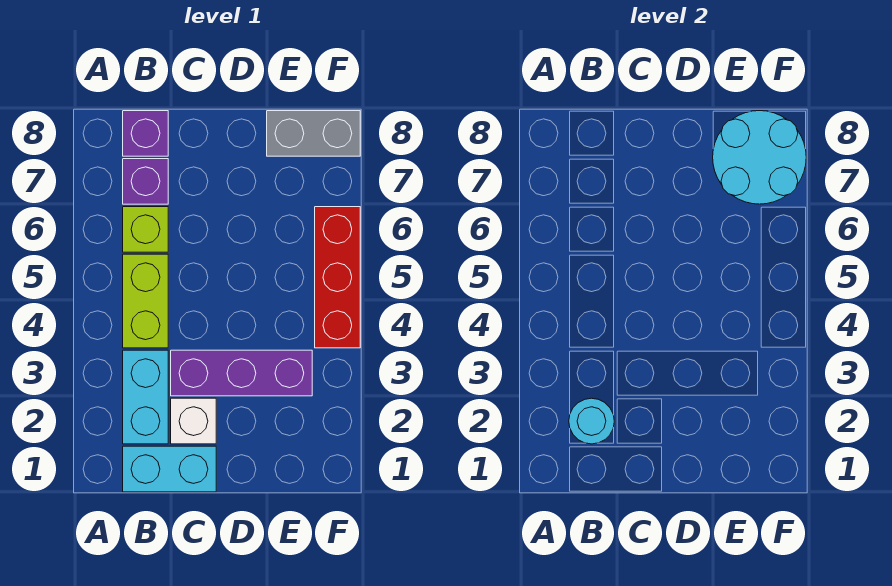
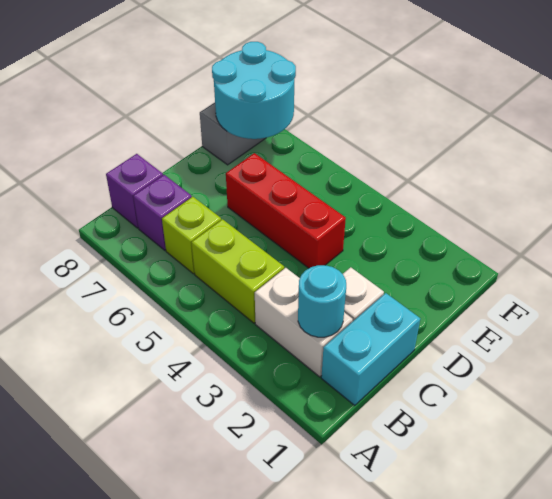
cyan brick B2:B3 level 1 -> white brick B2:B3 level 1
purple brick C3:E3 level 1 -> none
red brick F4:F6 level 1 -> red brick D4:D6 level 1

